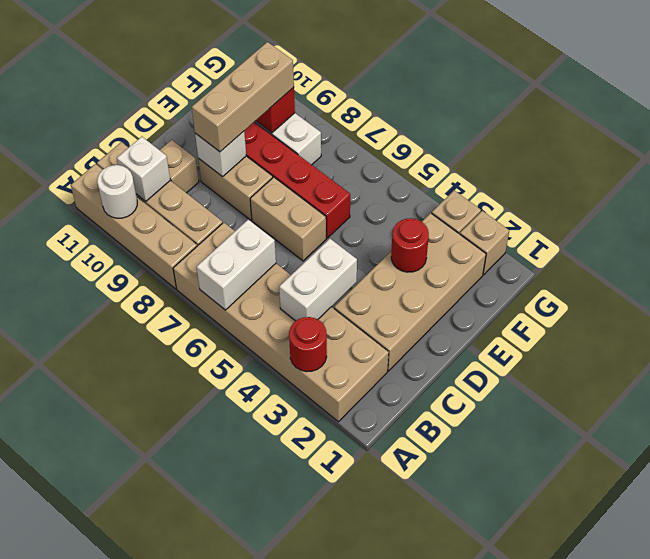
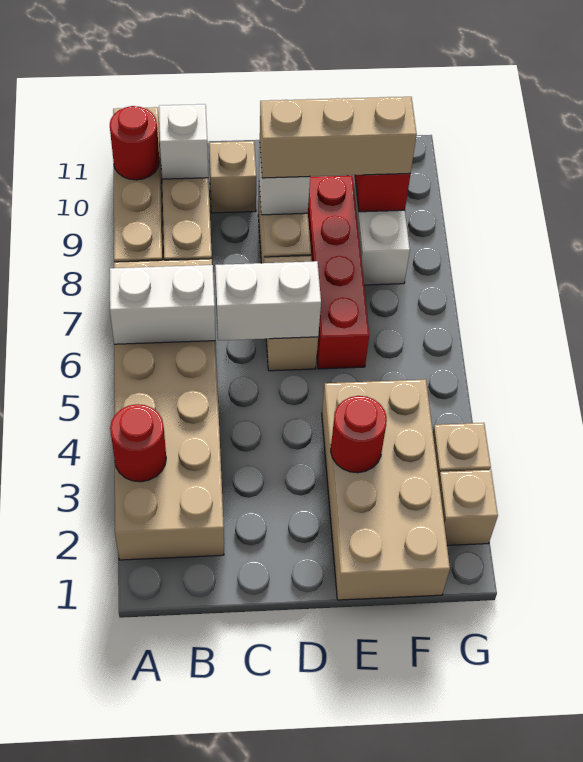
white round brick A10 level 2 -> red round brick A10 level 2
white brick B4:C4 level 2 -> white brick C6:D6 level 2
tan brick C2:F3 level 1 -> tan brick E1:F4 level 1

